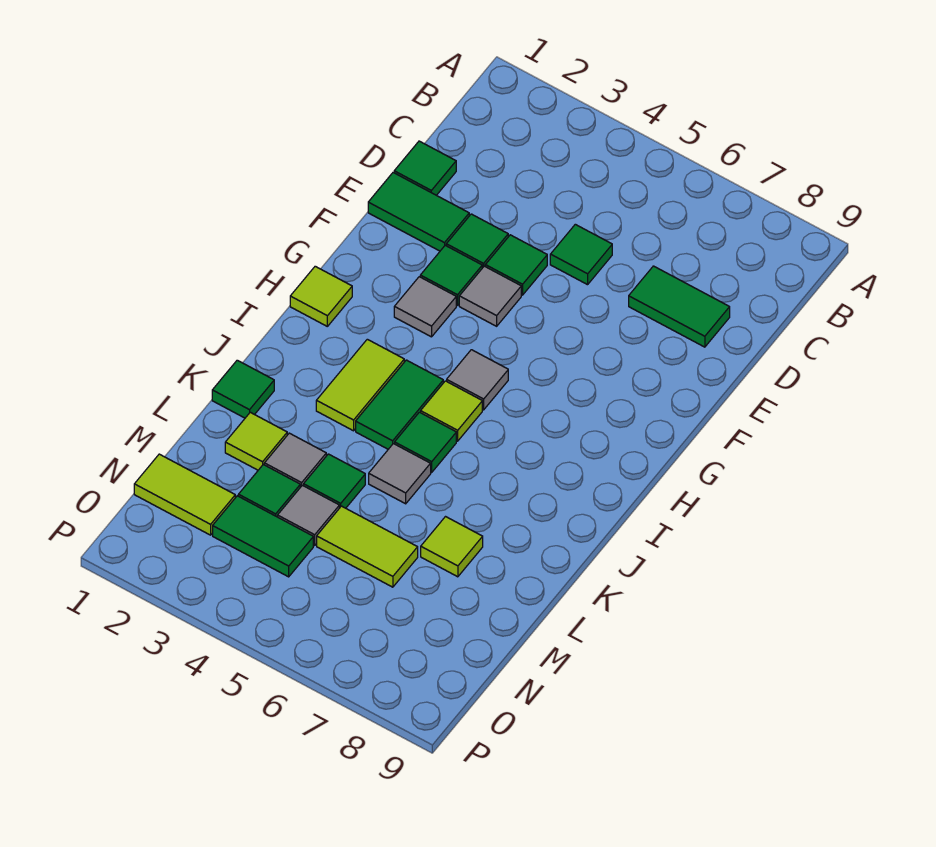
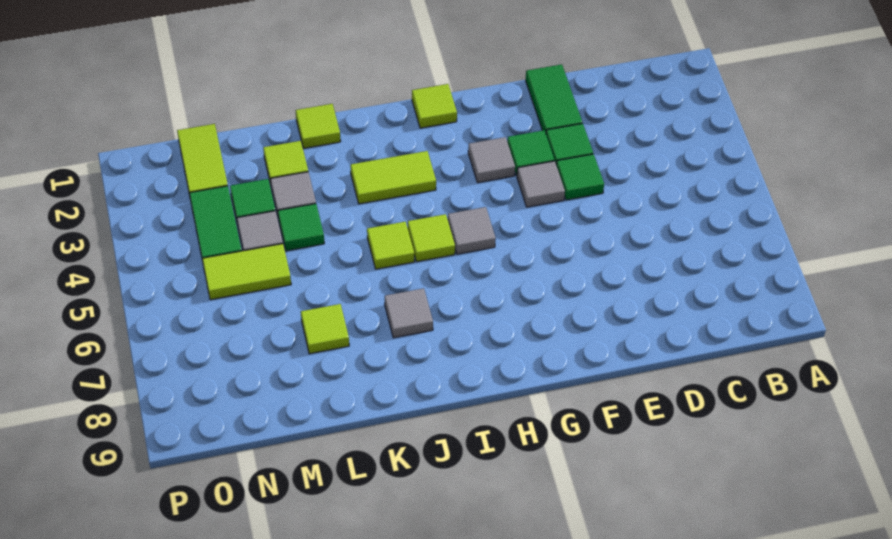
green tile D1 level 1 -> none
green tile D5 level 1 -> none
green tile D7:D8 level 1 -> none
green tile I4:J4 level 1 -> none
green tile J5 level 1 -> lime tile J5 level 1
green tile K1 level 1 -> lime tile K1 level 1
grey tile K5 level 1 -> grey tile J7 level 1
lime tile M5:M6 level 1 -> lime tile M5:N5 level 1

